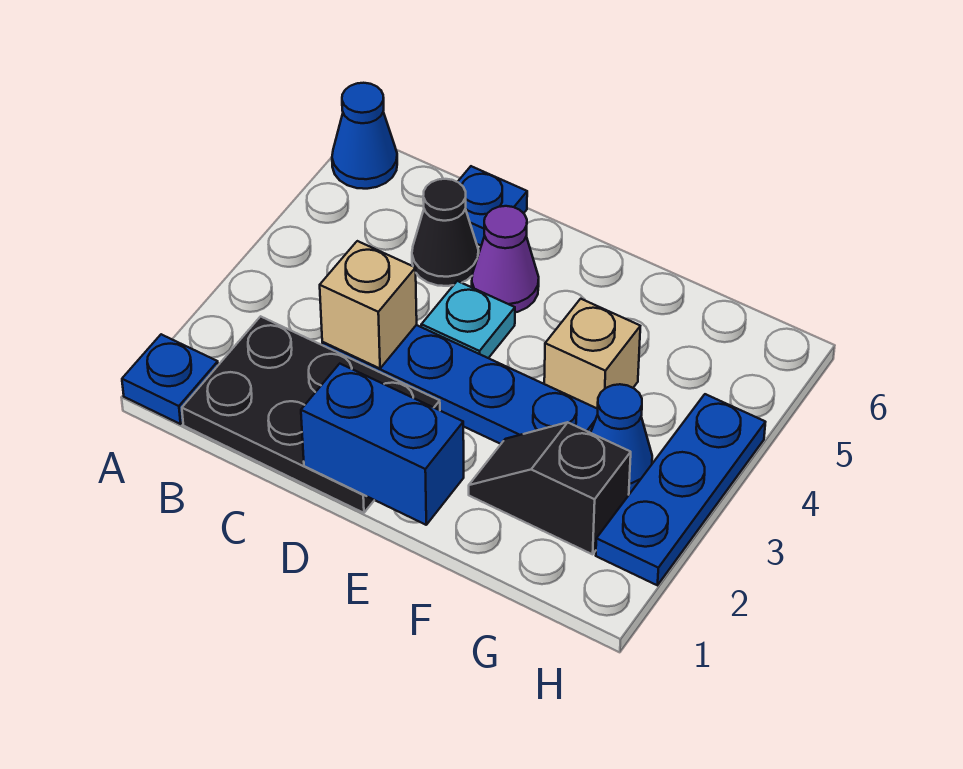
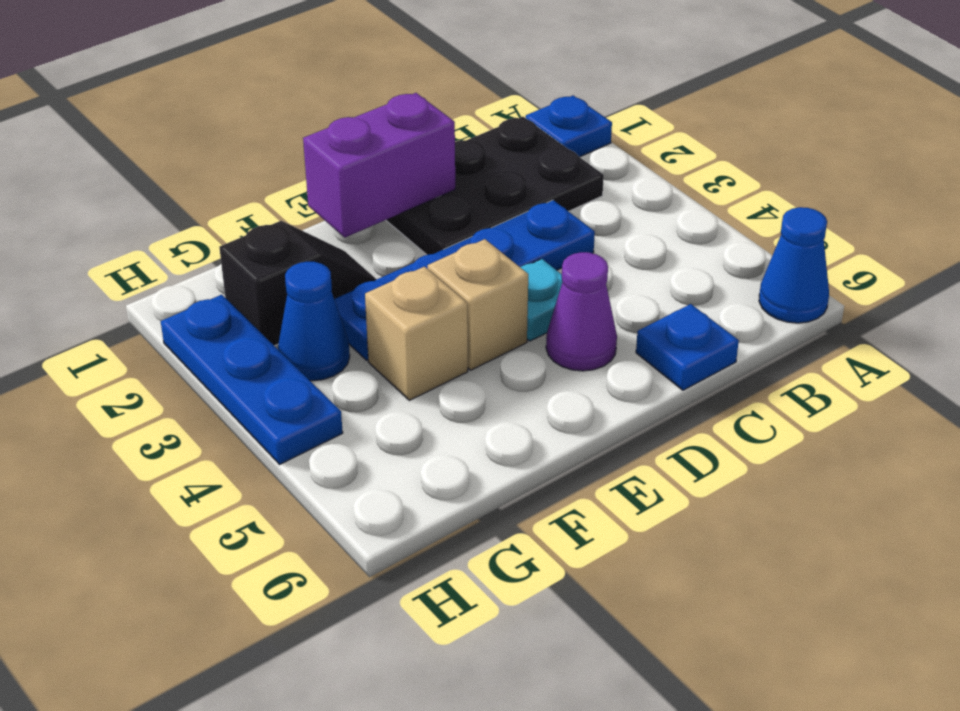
tan brick C3 level 2 -> tan brick E4 level 1
black cone C5 level 1 -> none
blue brick D1:E1 level 2 -> purple brick D1:E1 level 2

